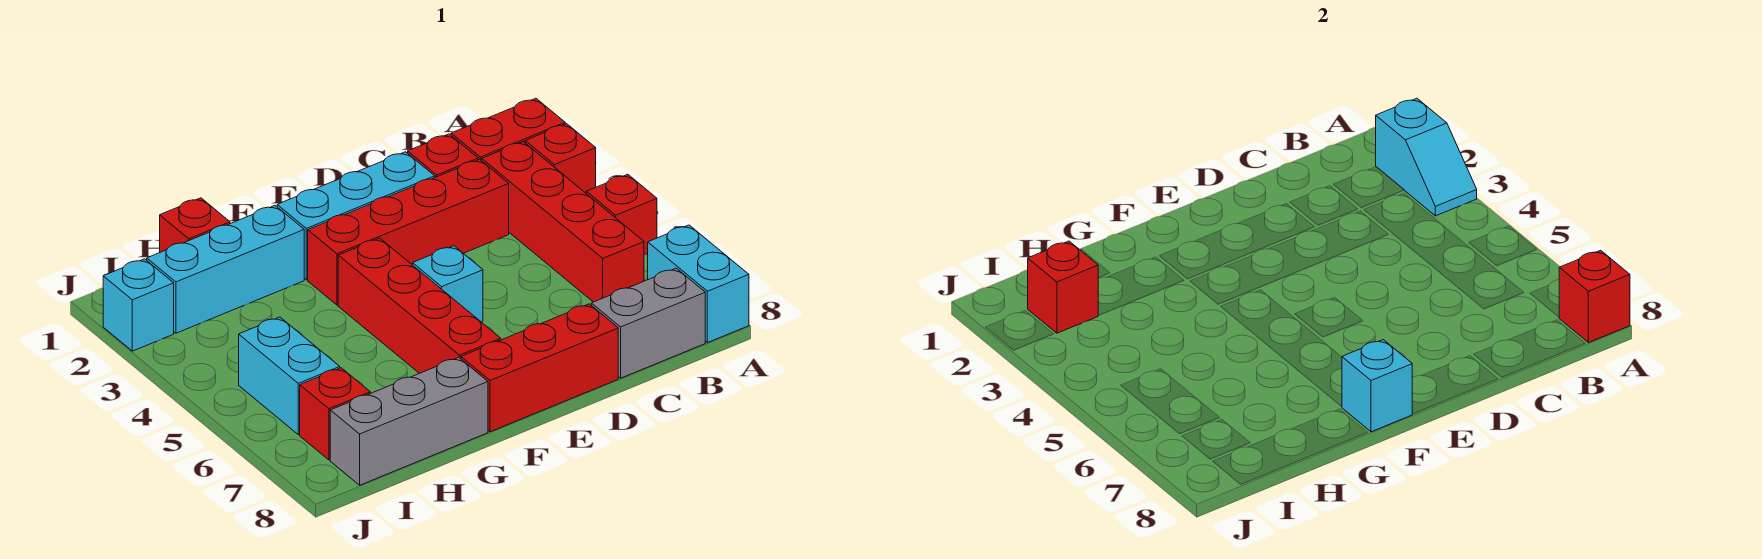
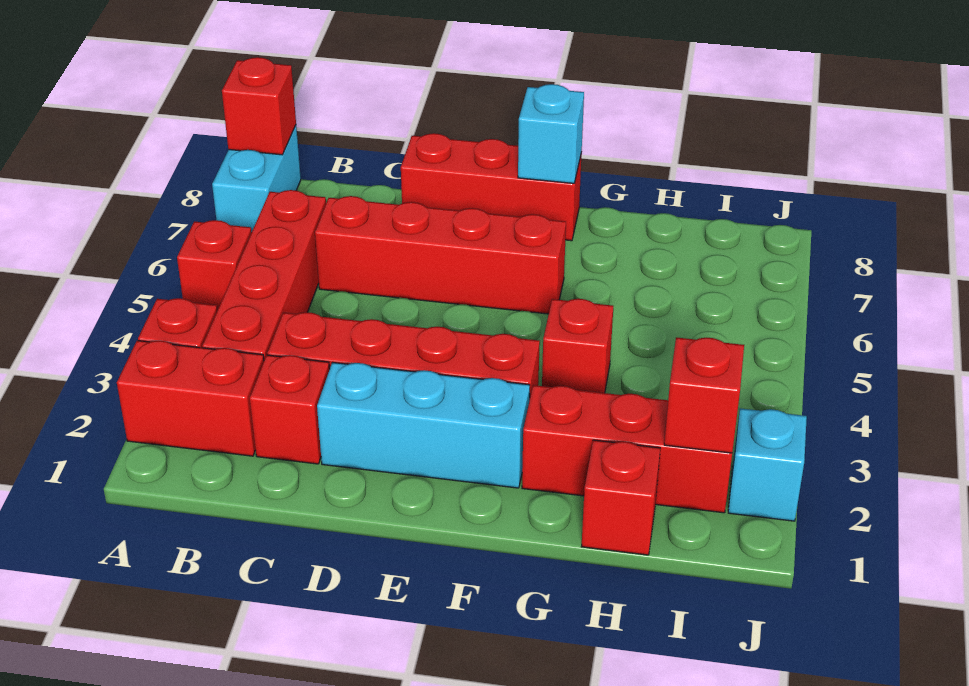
cyan slope A2:A3 level 2 top 2 -> none
grey brick B8:C8 level 1 -> none
cyan brick E5 level 1 -> none
red brick F4:F7 level 1 -> red brick C6:F6 level 1
cyan brick G2:I2 level 1 -> red brick G2:I2 level 1
grey brick G8:I8 level 1 -> none
cyan brick I5:I6 level 1 -> none
red brick I7 level 1 -> red brick G4 level 1

